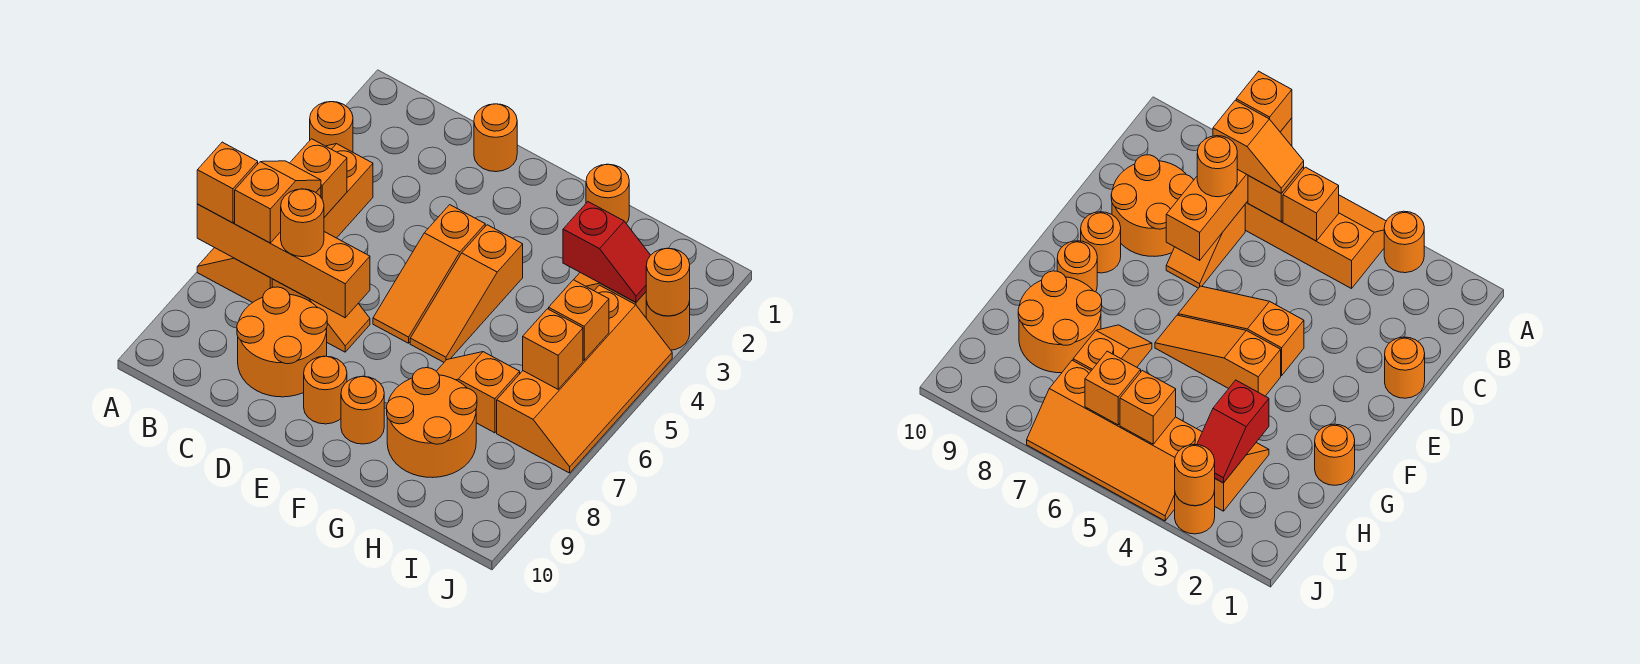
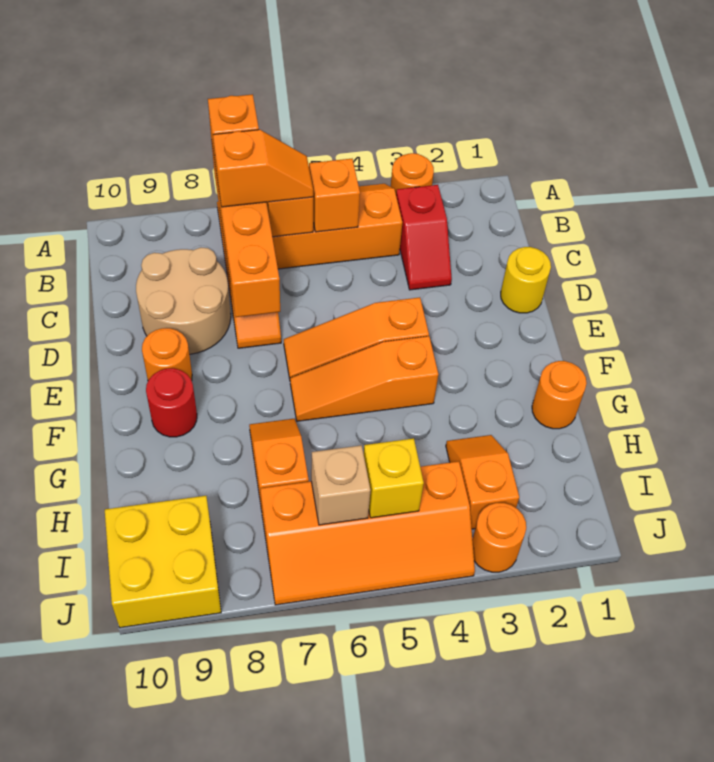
orange round brick C7 level 3 -> none
orange round brick C8:D9 level 1 -> tan round brick C8:D9 level 1
orange round brick D1 level 1 -> yellow round brick D1 level 1
orange round brick F9 level 1 -> red round brick F9 level 1
orange round brick G8:H9 level 1 -> none
red slope H3:I3 level 2 top H -> red slope B3:C3 level 1 top B
orange brick I5 level 2 -> yellow brick I5 level 2
orange brick I6 level 2 -> tan brick I6 level 2
none -> yellow brick I9:J10 level 1
orange round brick J3 level 2 -> none

